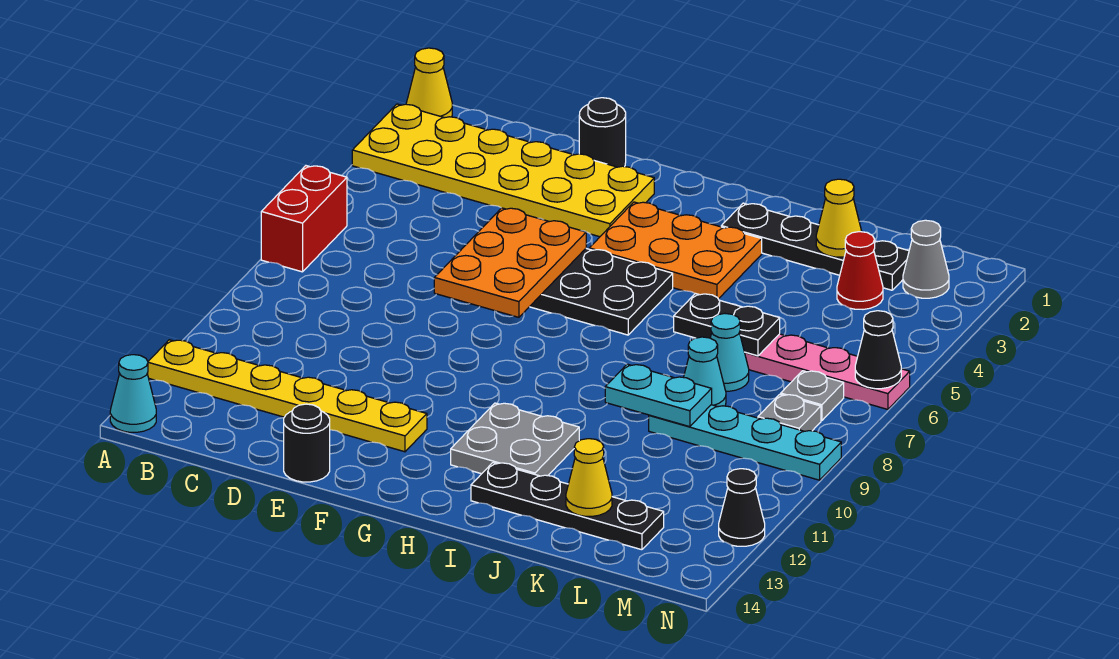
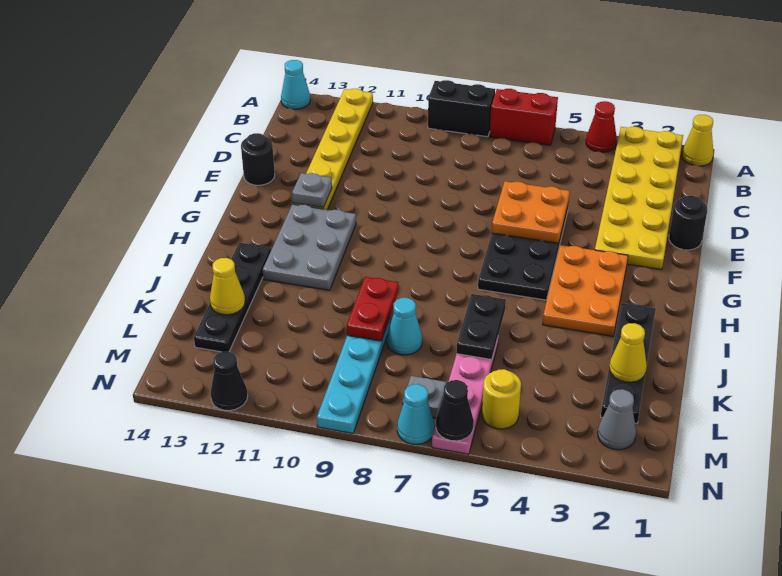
none -> black brick A8:A9 level 1
orange plate E5:F7 level 2 -> orange plate E5:F6 level 2
grey plate H11:I12 level 1 -> grey plate G11:I12 level 1
cyan plate J9:K9 level 2 -> red plate J9:K9 level 2
cyan cone K7 level 1 -> cyan cone N7 level 1
red cone L3 level 1 -> red cone A4 level 1
none -> yellow round brick M5 level 1
grey plate M8 level 1 -> grey plate F12 level 2

